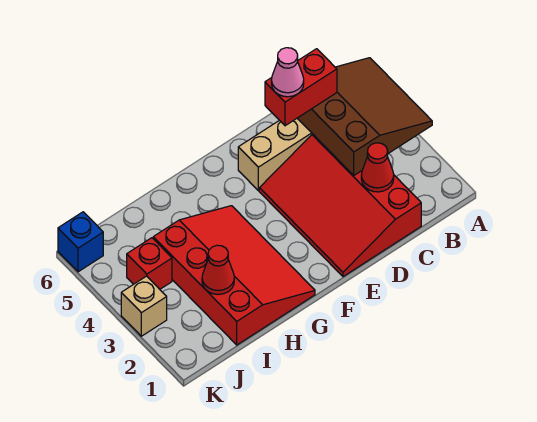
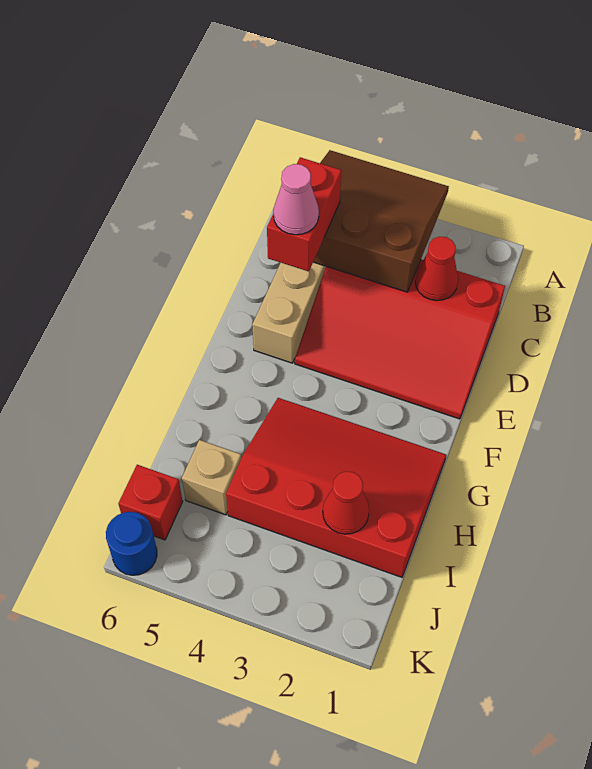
red brick J4 level 1 -> red brick J6 level 1
tan brick K3 level 1 -> tan brick I5 level 1
blue brick K6 level 1 -> blue round brick K6 level 1

